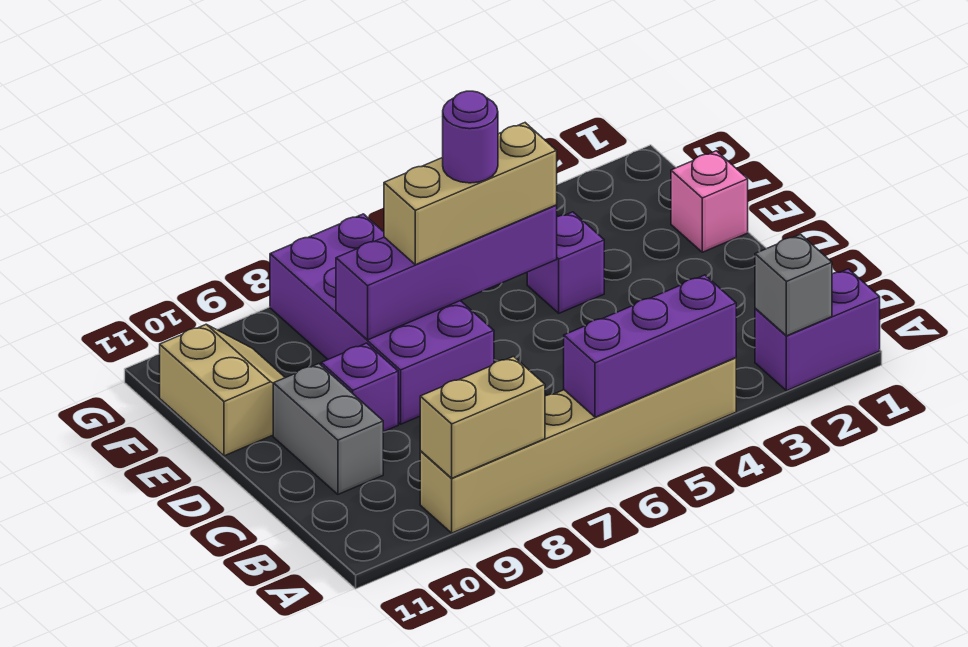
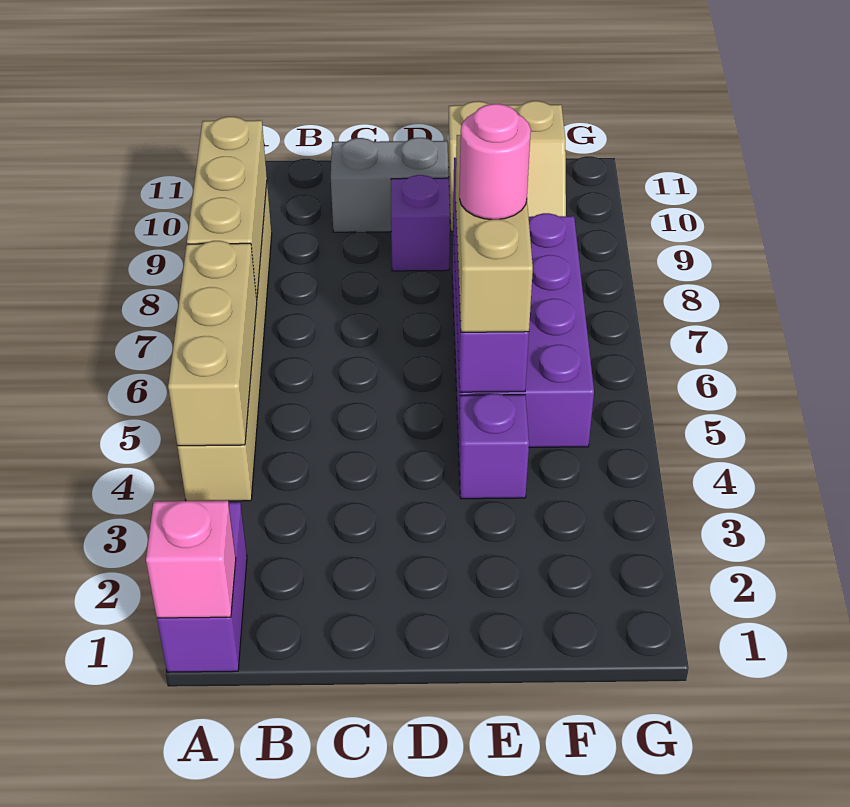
grey brick A2 level 2 -> none
purple brick A4:A6 level 2 -> tan brick A4:A6 level 2
tan brick A8:A9 level 2 -> tan brick A7:A9 level 2
purple brick D7:G8 level 1 -> purple brick E5:F8 level 1
pink brick E1 level 1 -> pink brick A1 level 2
purple round brick E6 level 4 -> pink round brick E6 level 4

